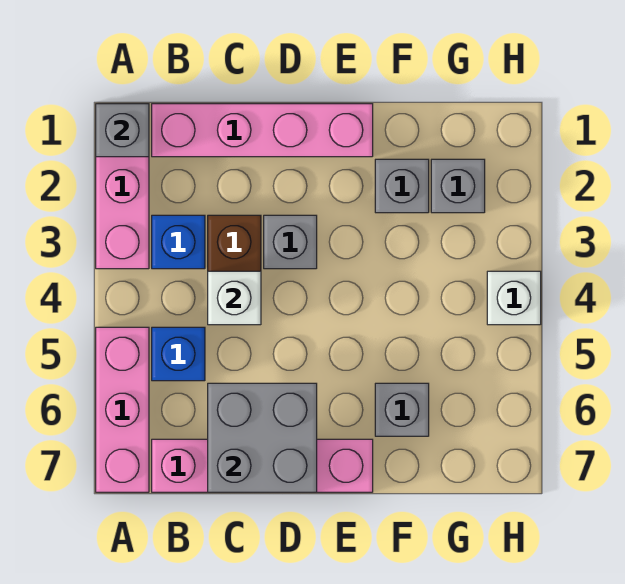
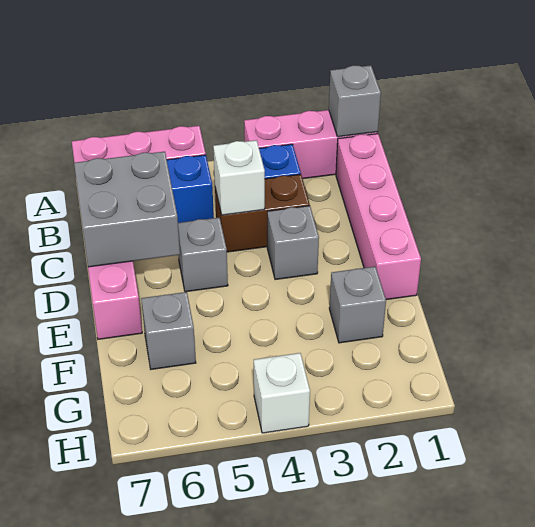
grey brick G2 level 1 -> grey brick D5 level 1

